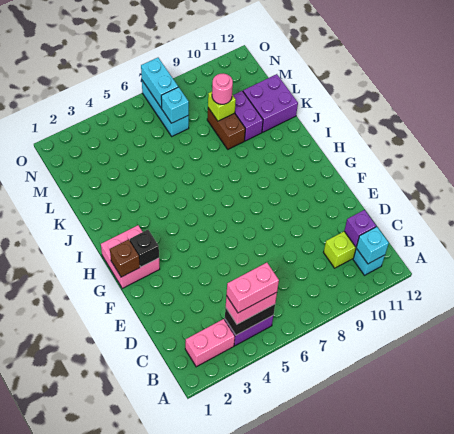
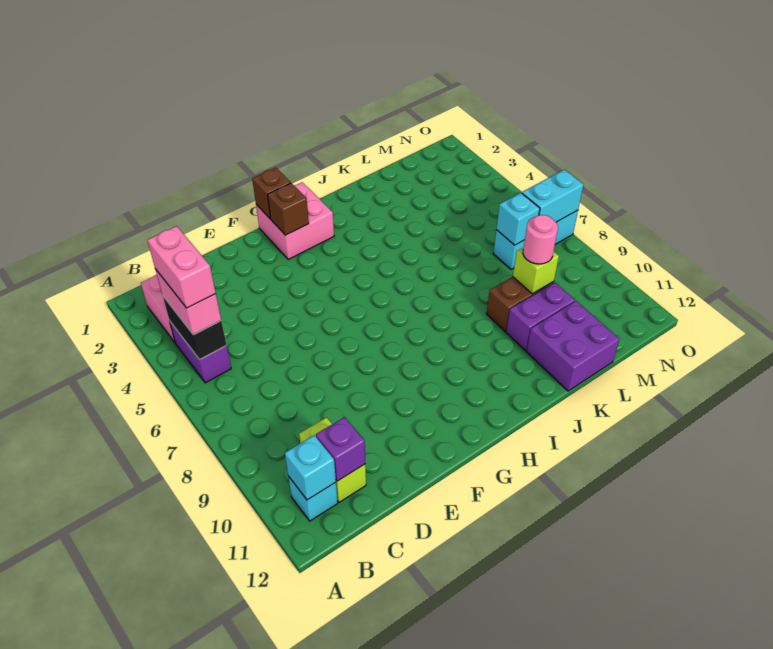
black brick G2 level 2 -> brown brick G2 level 2

